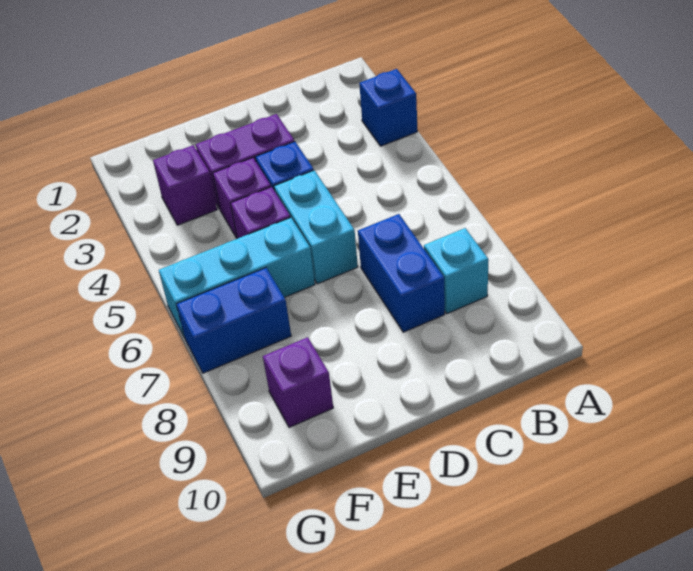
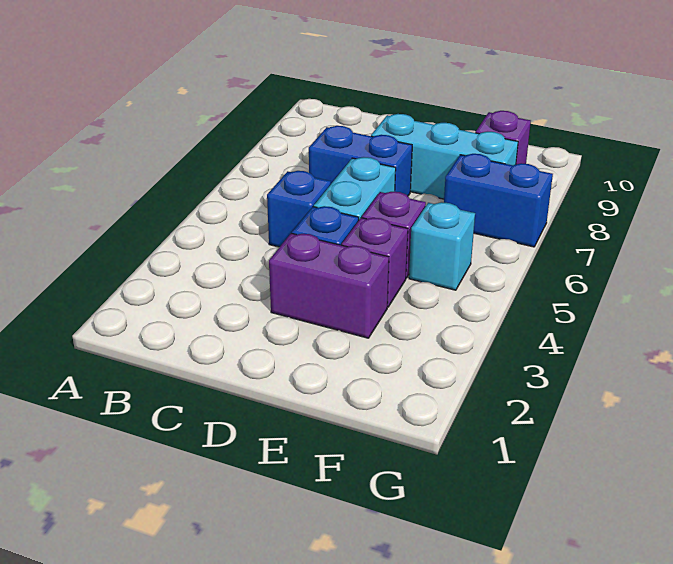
blue brick A3 level 1 -> blue brick C5 level 1
cyan brick B8 level 1 -> cyan brick F5 level 1
blue brick C7:C8 level 1 -> blue brick C7:D7 level 1
cyan brick E6:G6 level 1 -> cyan brick D8:F8 level 1
purple brick F3 level 1 -> none

